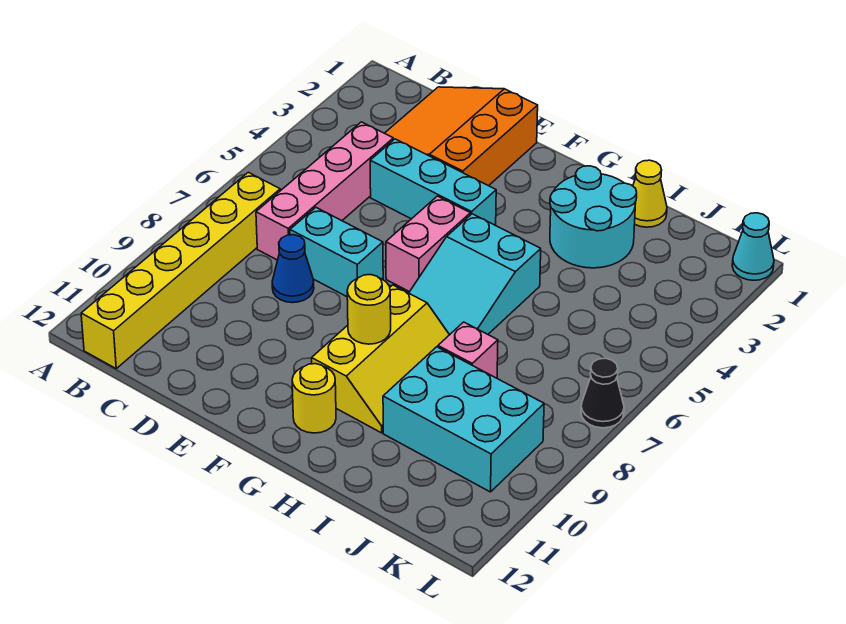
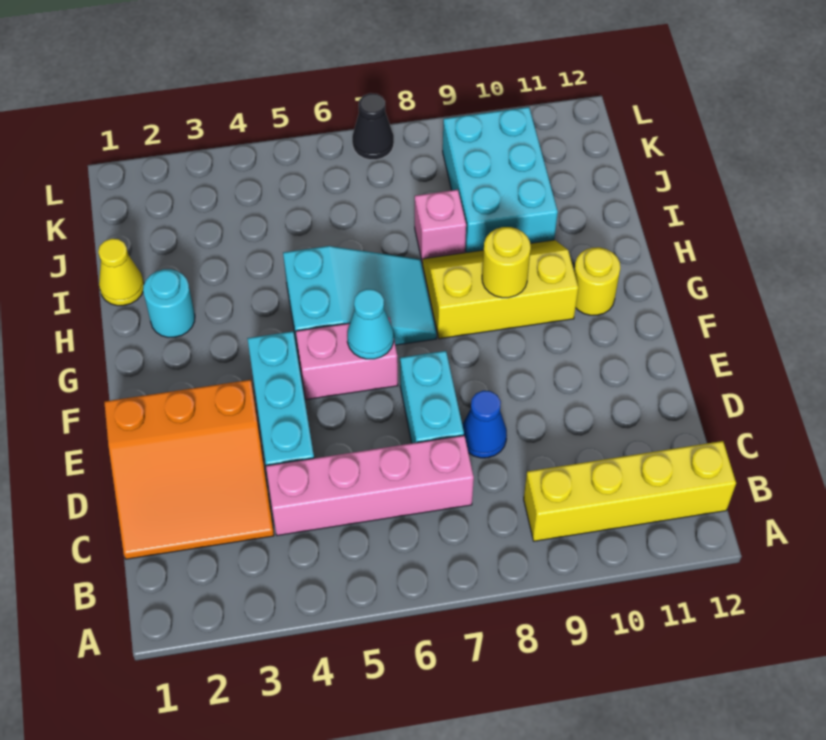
yellow brick B7:B12 level 1 -> yellow brick B9:B12 level 1
cyan round brick H2:I3 level 1 -> cyan round brick H2 level 1
cyan cone L1 level 1 -> cyan cone F6 level 2

